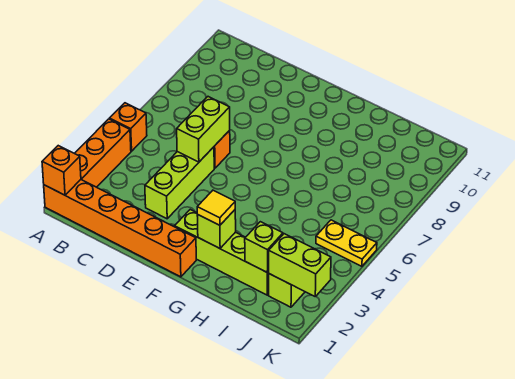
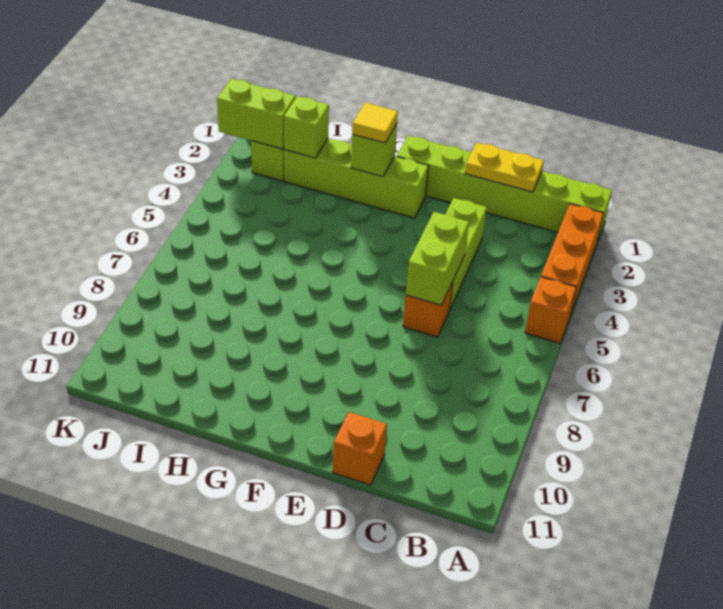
orange brick A1:F1 level 1 -> lime brick A1:F1 level 1
orange brick A1 level 2 -> orange brick D11 level 1
yellow plate J5:K5 level 1 -> yellow plate C1:D1 level 2

